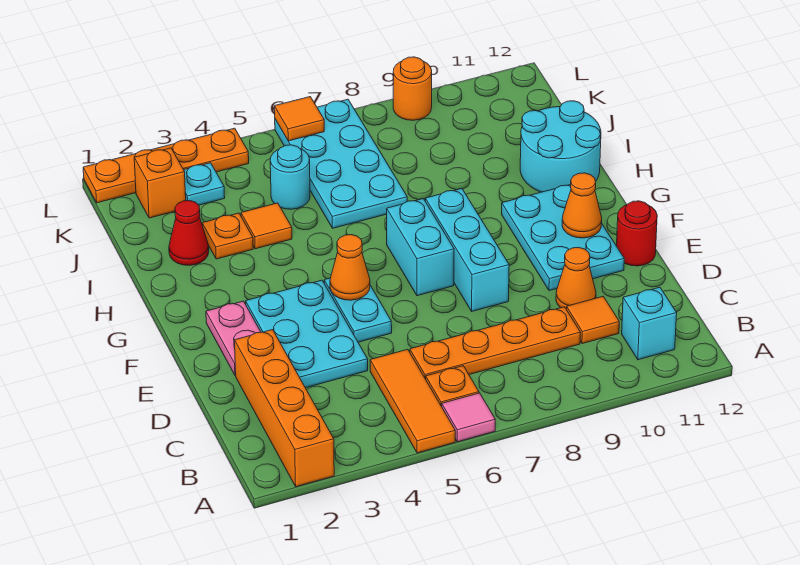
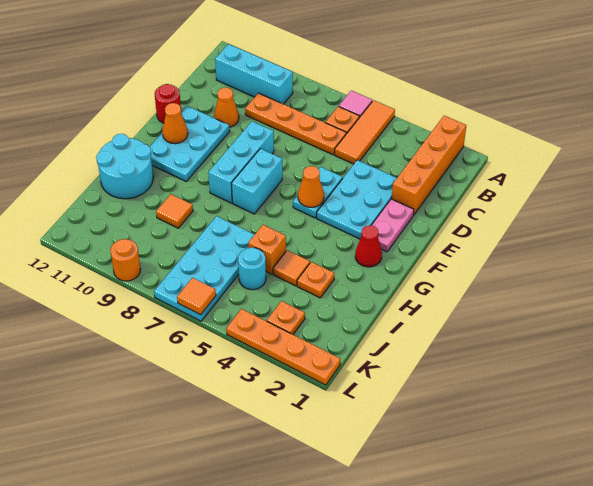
cyan brick B11 level 1 -> cyan brick B9:B11 level 1
orange tile C10 level 1 -> orange tile I9 level 1
red cone I2 level 1 -> red cone G2 level 1
orange brick K2 level 1 -> orange brick I5 level 1
cyan plate K3 level 1 -> orange plate K3 level 1

